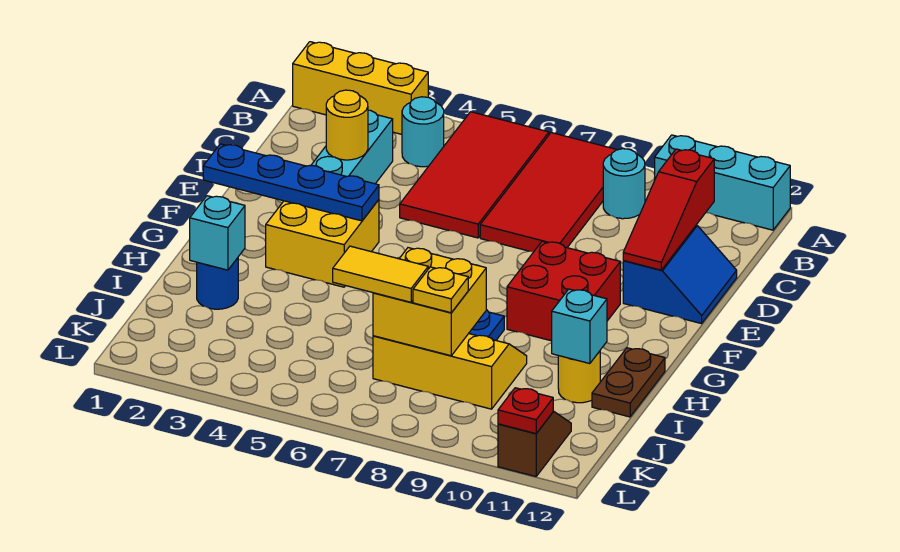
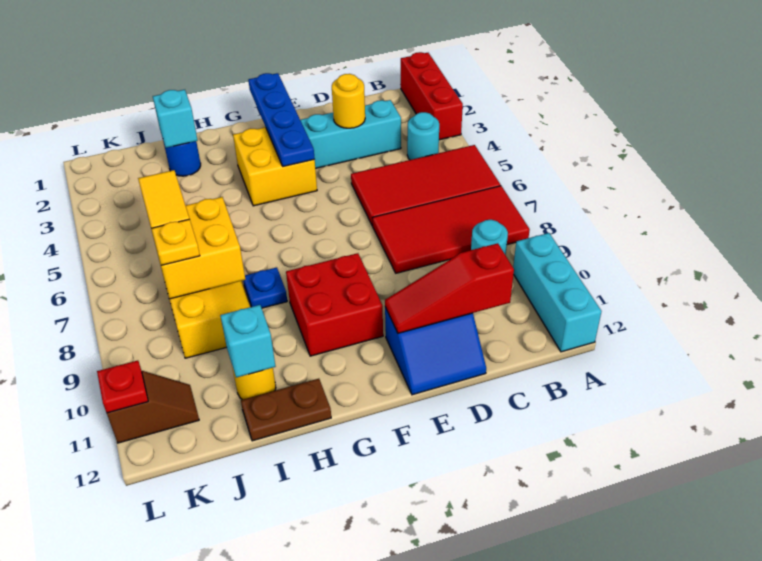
yellow brick A1:A3 level 1 -> red brick A1:A3 level 1

